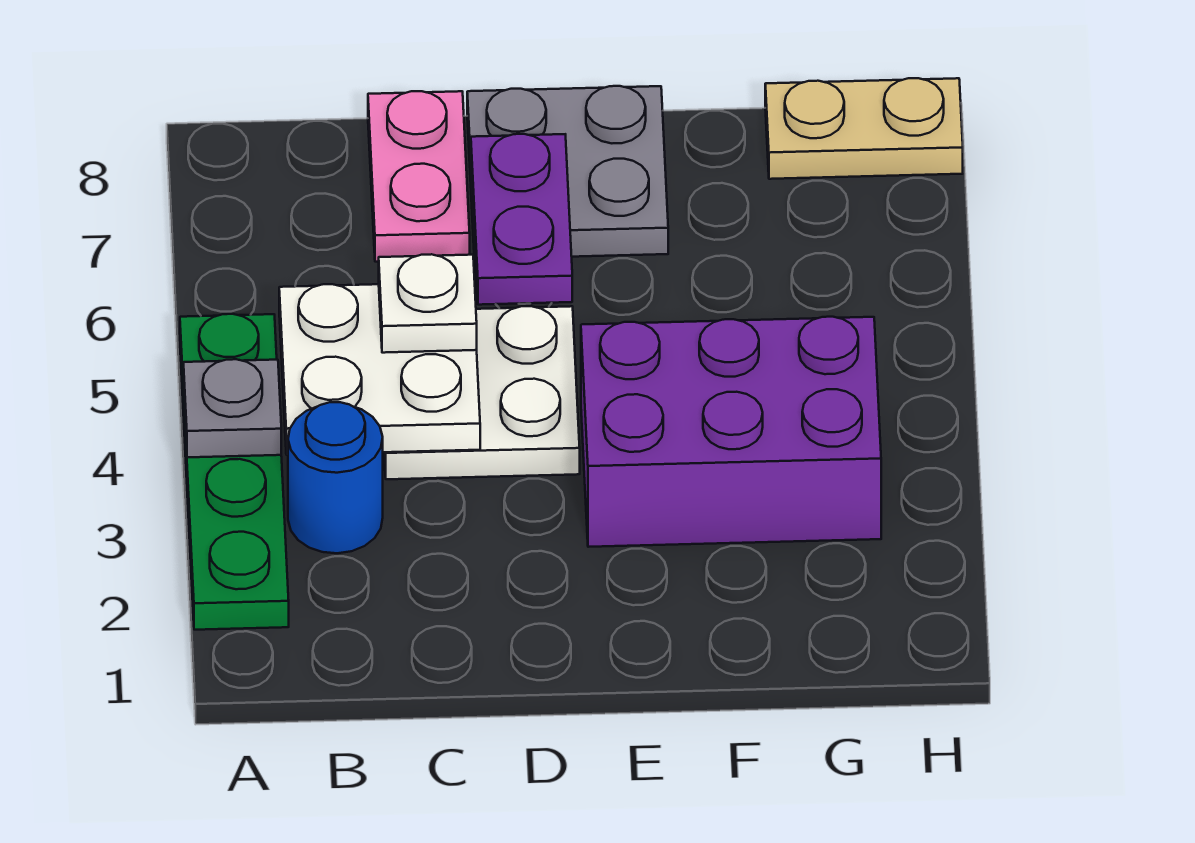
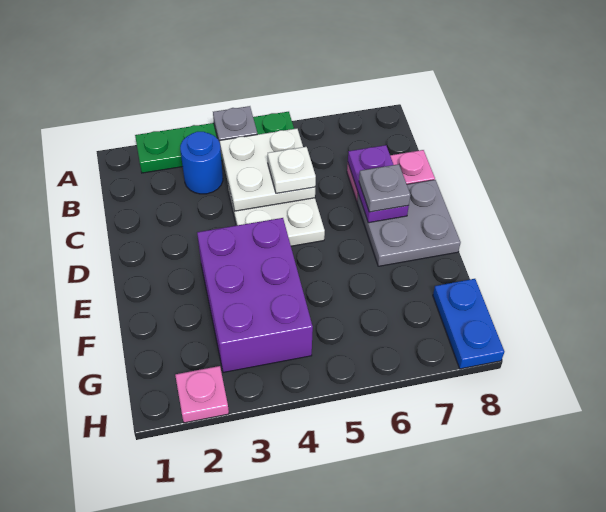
purple plate D6:D7 level 2 -> purple plate C7:D7 level 2
none -> grey plate D7 level 3
tan plate G8:H8 level 1 -> blue plate G8:H8 level 1
none -> pink plate H2 level 1

